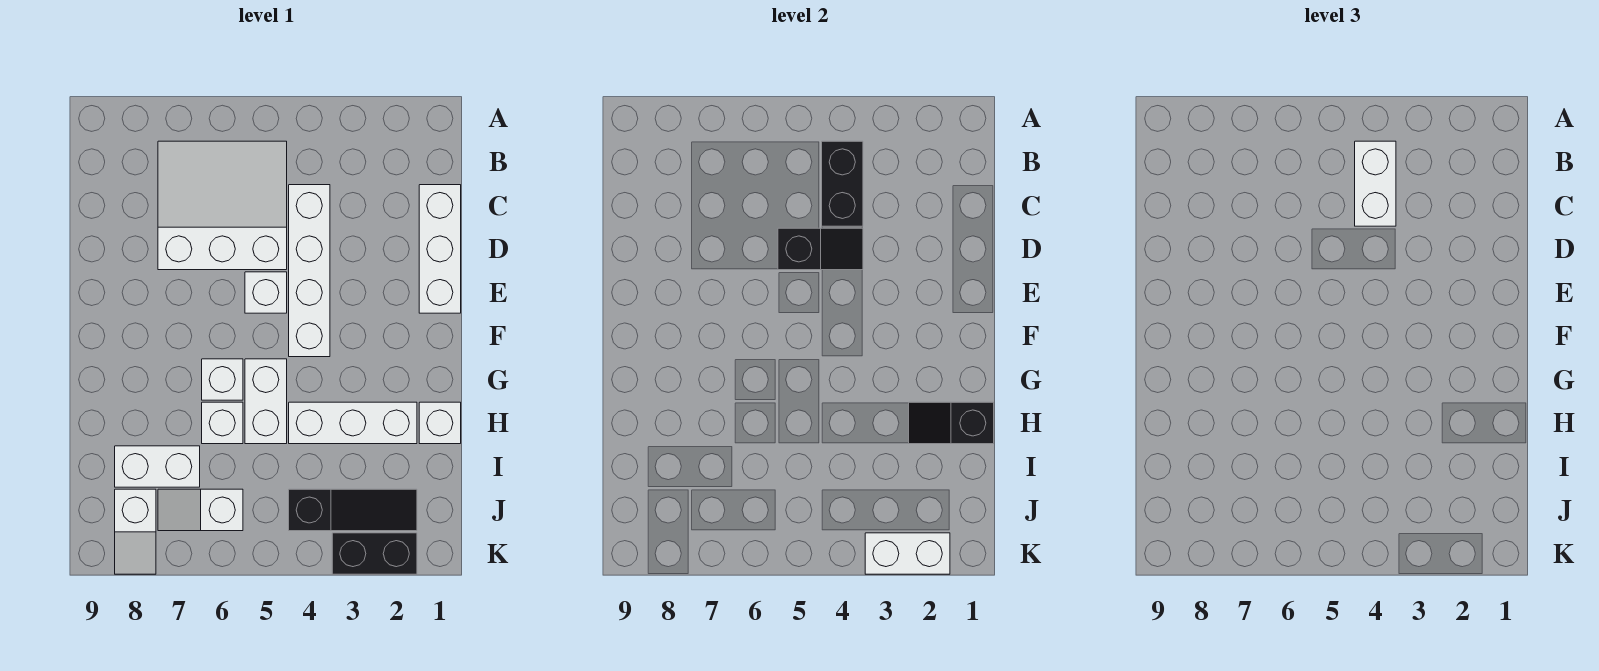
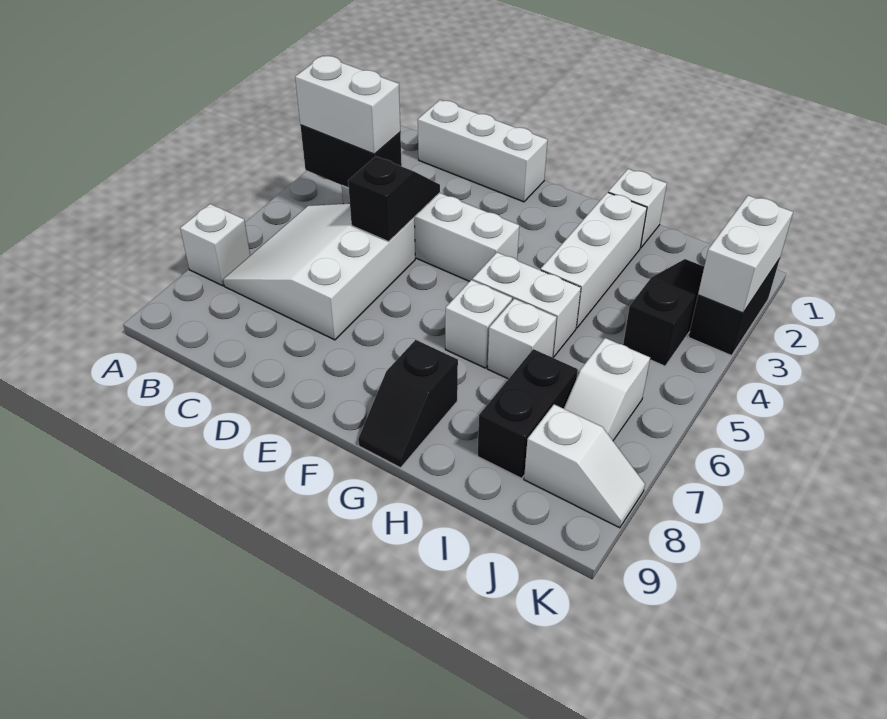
white brick E5 level 1 -> white brick A7 level 1
black slope H1:H2 level 2 top 1 -> black slope G8:G9 level 1 top 8
white brick I7:I8 level 1 -> black brick I7:I8 level 1

